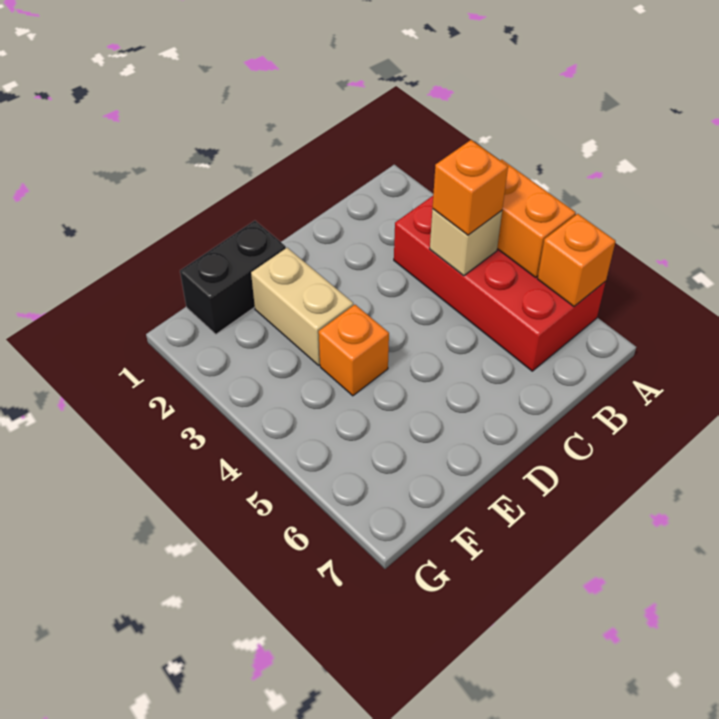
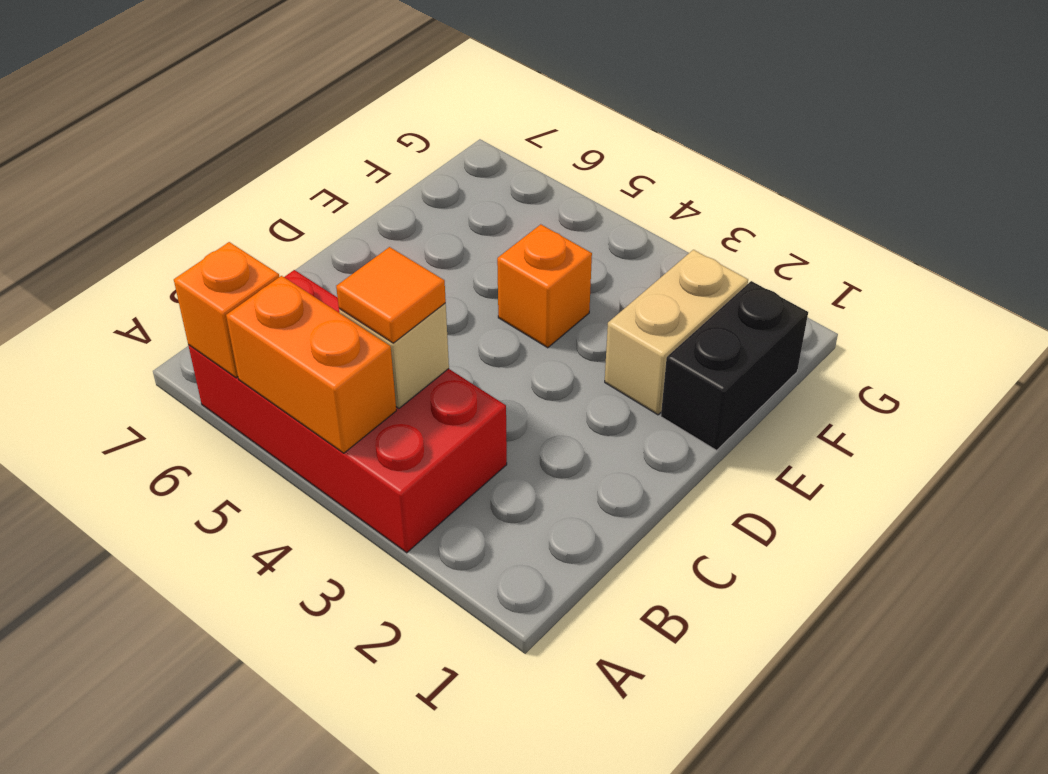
orange brick B4 level 3 -> orange tile B4 level 3
tan brick E2:E3 level 1 -> tan brick E2:F2 level 1

